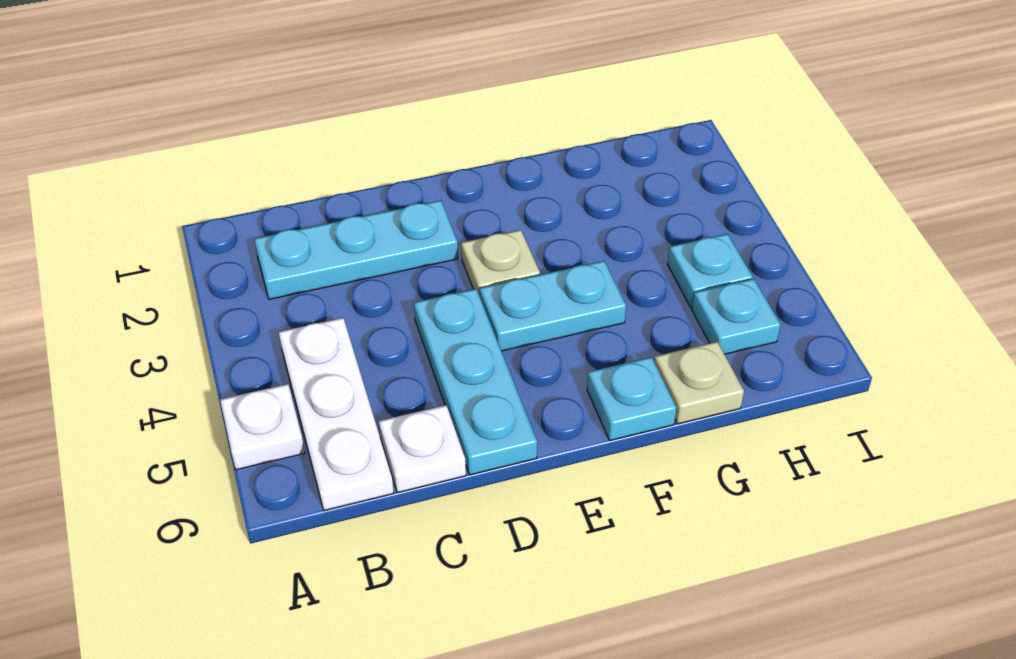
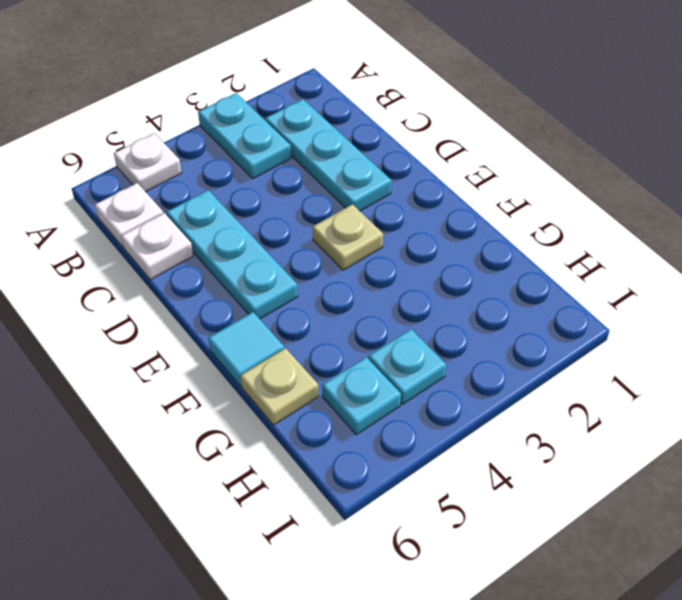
white plate B4:B6 level 1 -> white plate B6 level 1
cyan plate D4:D6 level 1 -> cyan plate C5:E5 level 1
cyan plate E4:F4 level 1 -> cyan plate A3:B3 level 1
cyan plate F6 level 1 -> cyan tile F6 level 1

